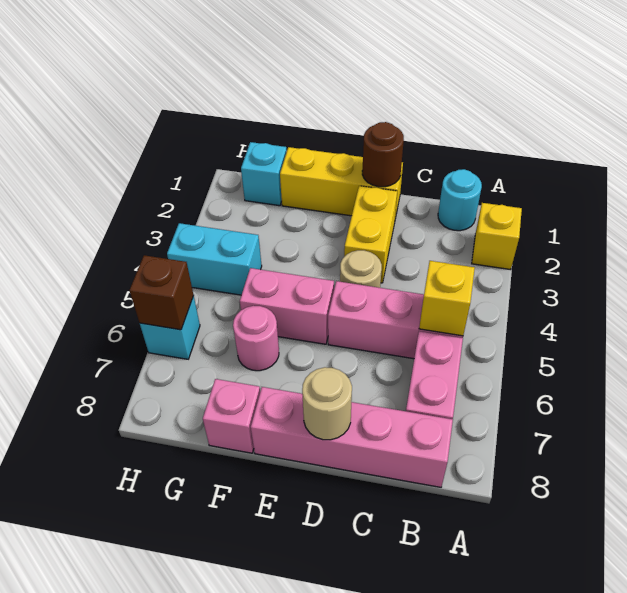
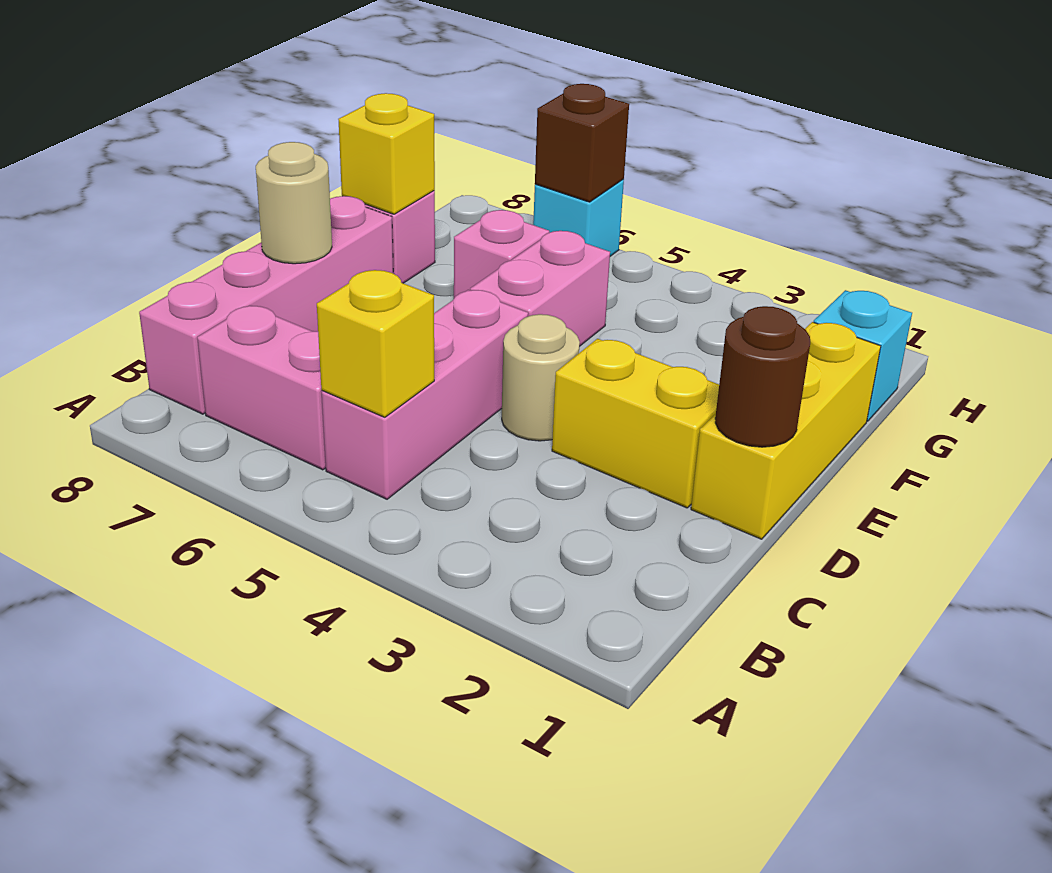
yellow brick A2 level 1 -> yellow brick F8 level 2
cyan round brick B1 level 1 -> none
pink round brick F6 level 1 -> pink brick F6 level 1
cyan brick G4:H4 level 1 -> none

